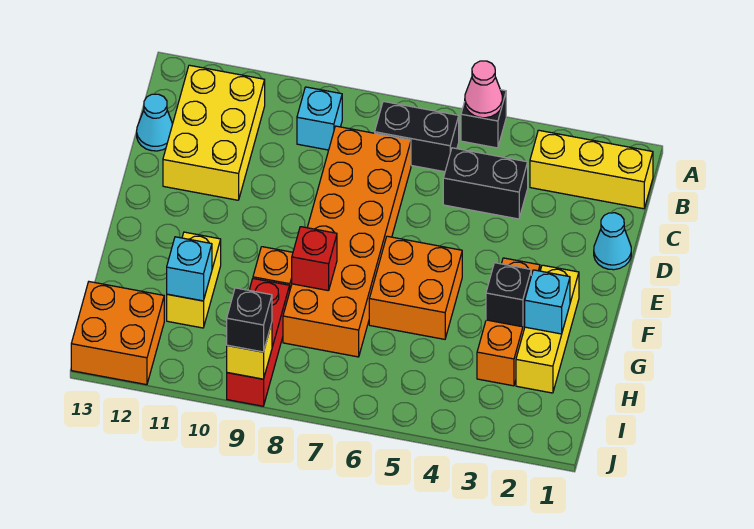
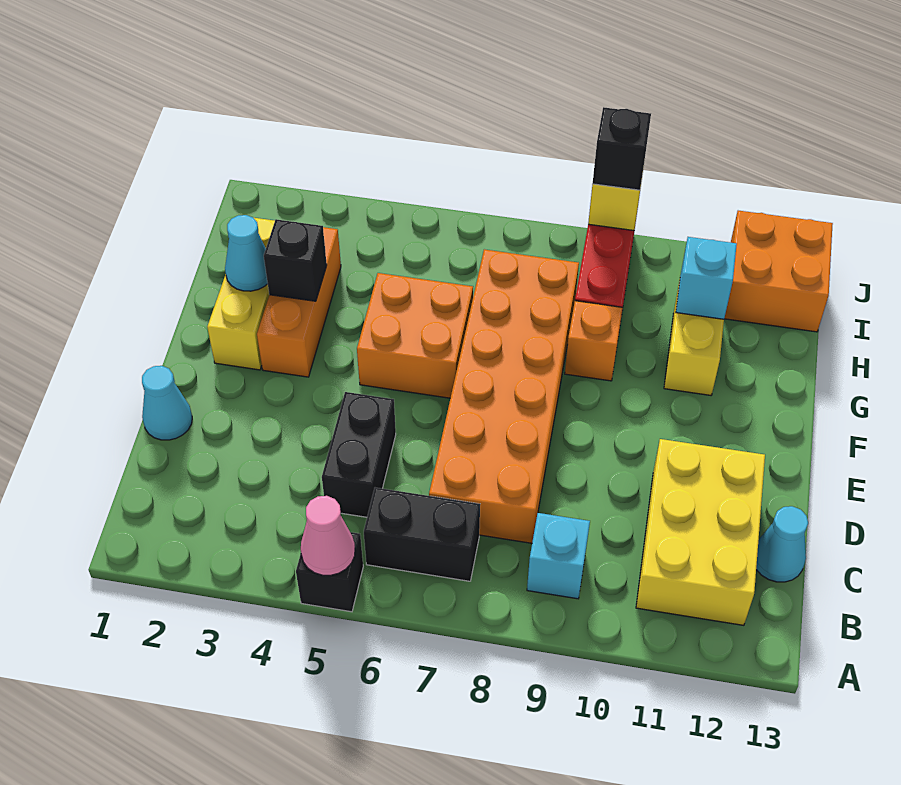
yellow brick B1:B3 level 1 -> none
black brick C4:C5 level 1 -> black brick C5:D5 level 1
cyan brick G2 level 2 -> cyan cone G2 level 2
red brick G8 level 2 -> none

